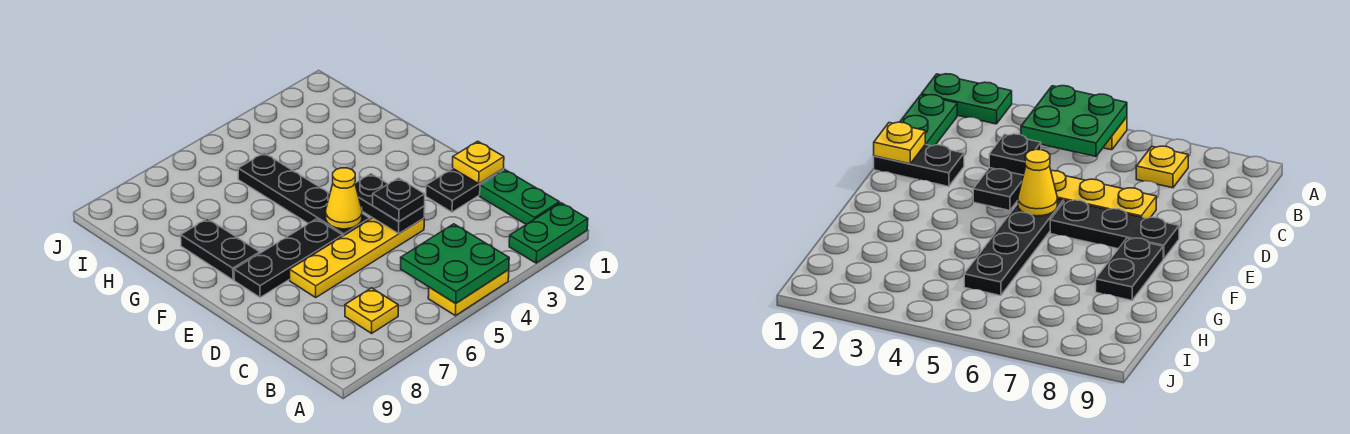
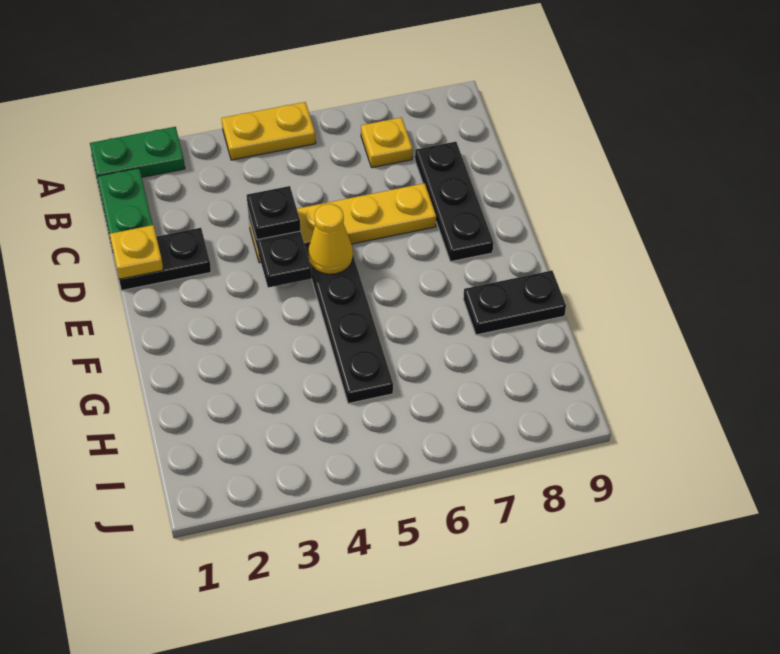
green plate A4:B5 level 2 -> none
black plate E6:E8 level 1 -> black plate C8:E8 level 1
black plate F8:G8 level 1 -> black plate G8:G9 level 1

